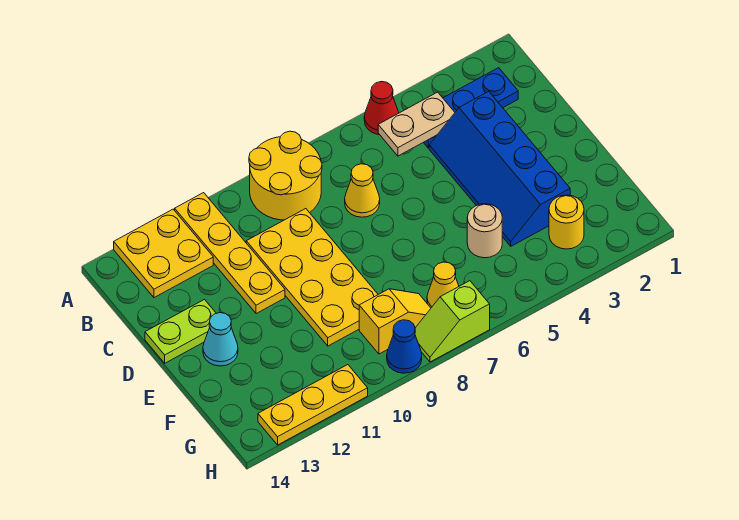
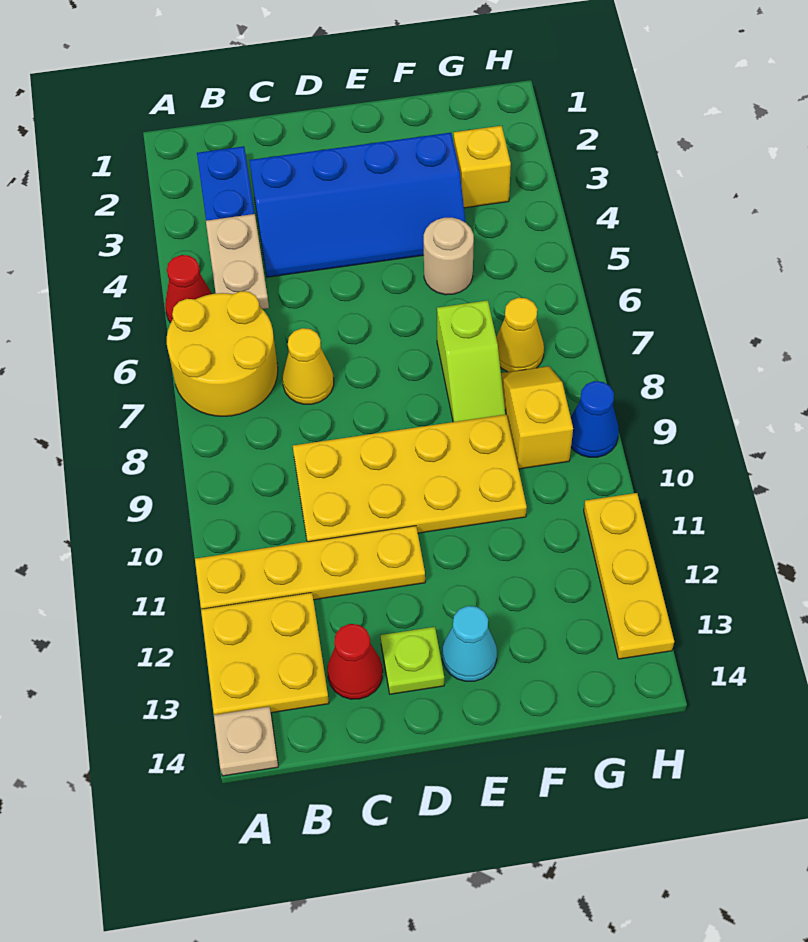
yellow round brick A8:B9 level 1 -> yellow round brick A6:B7 level 1
none -> tan plate A14 level 1
none -> red cone C13 level 1
lime plate D13:D14 level 1 -> lime plate D13 level 1
yellow round brick G3 level 1 -> yellow brick G3 level 1
lime slope H7:H8 level 1 top 7 -> lime slope F7:F8 level 1 top 7

